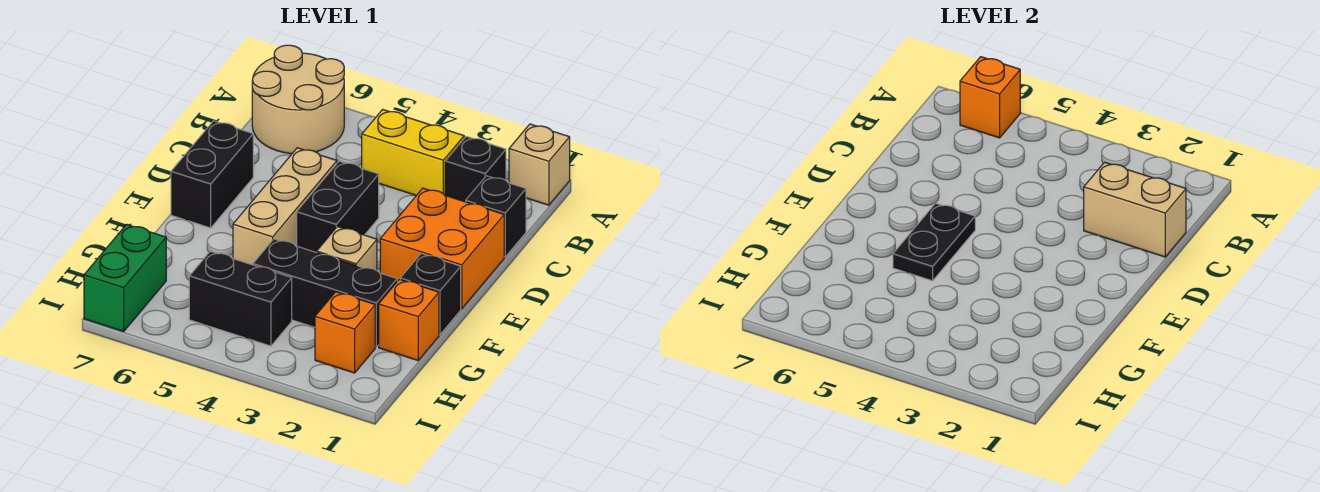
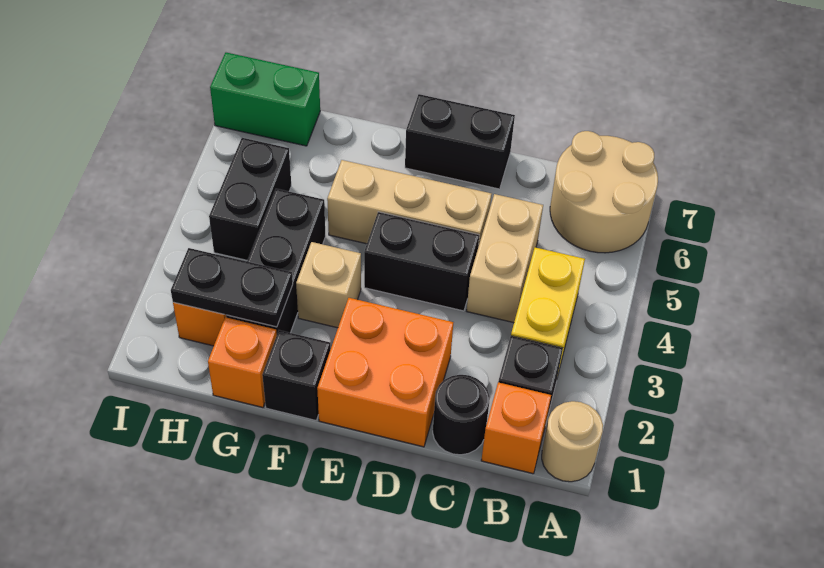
tan brick A1 level 1 -> tan round brick A1 level 1
orange brick A6 level 2 -> orange brick B1 level 1
black brick C1 level 1 -> black round brick C1 level 1
tan brick C1:C2 level 2 -> tan brick C4:C5 level 1
black plate E5:F5 level 2 -> black plate G2:H2 level 2

